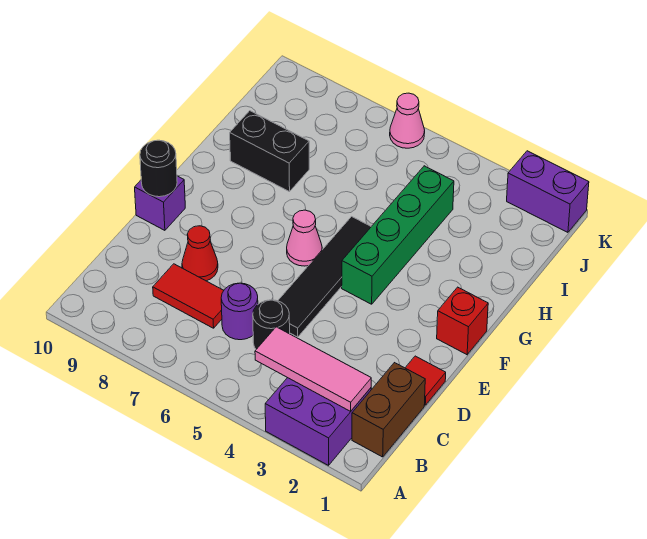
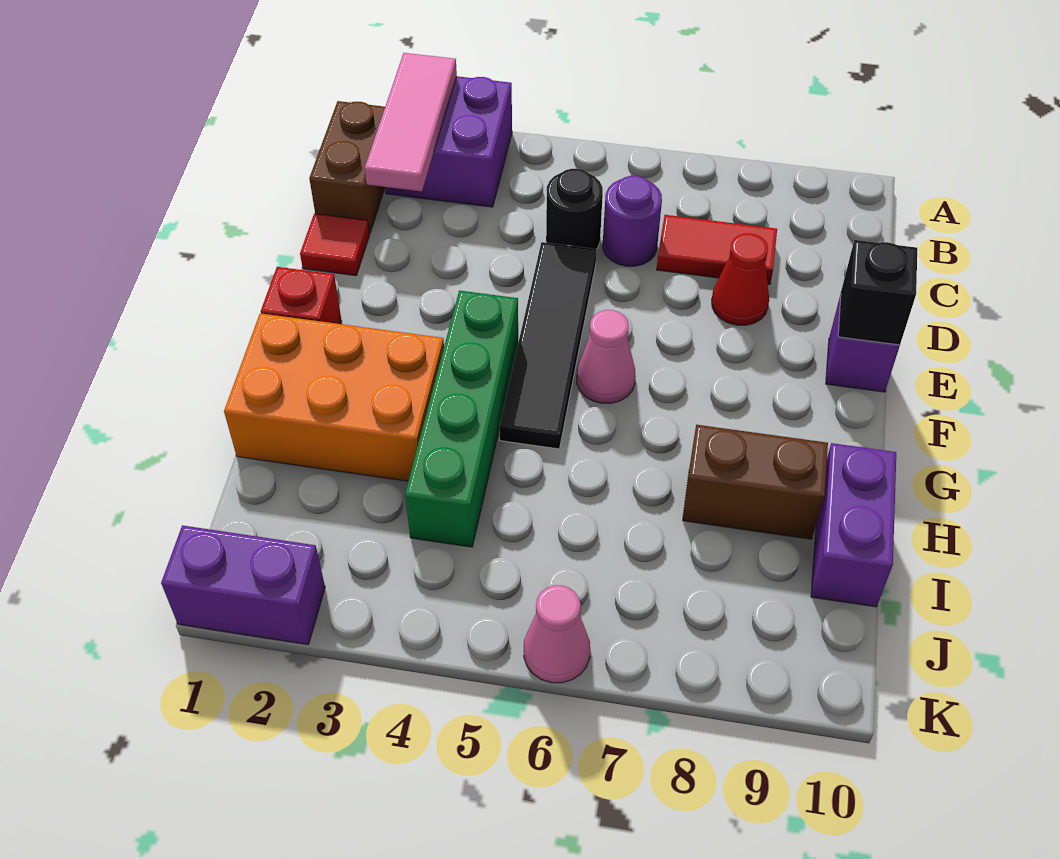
pink tile B2:B4 level 2 -> pink tile A2:C2 level 2
black round brick E10 level 2 -> black brick E10 level 2
none -> orange brick G1:H3 level 1
black brick H8:H9 level 1 -> brown brick H8:H9 level 1
none -> purple brick H10:I10 level 1

